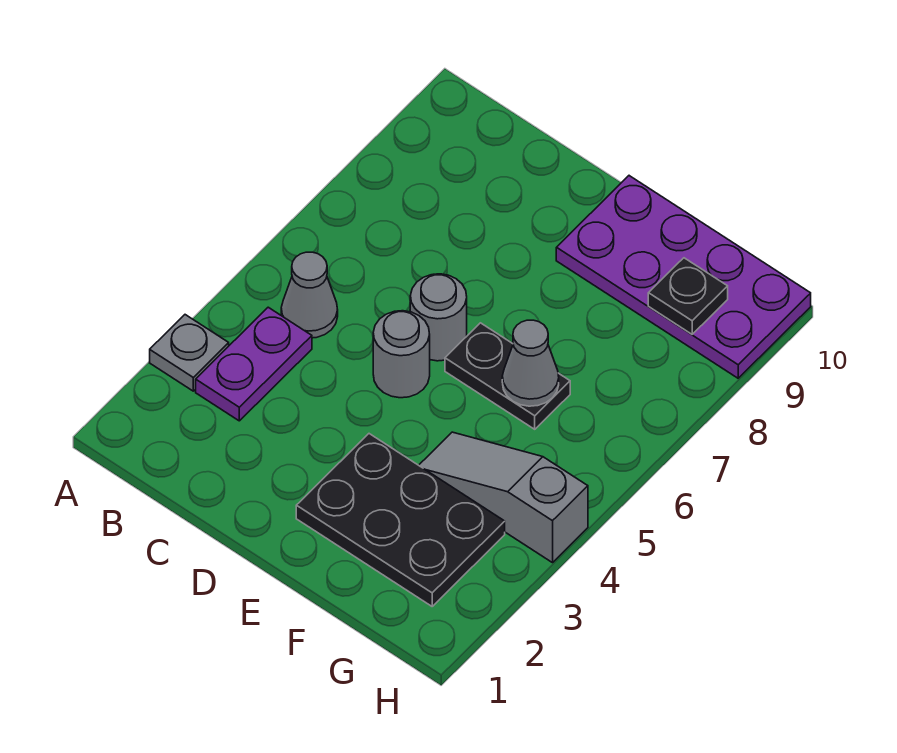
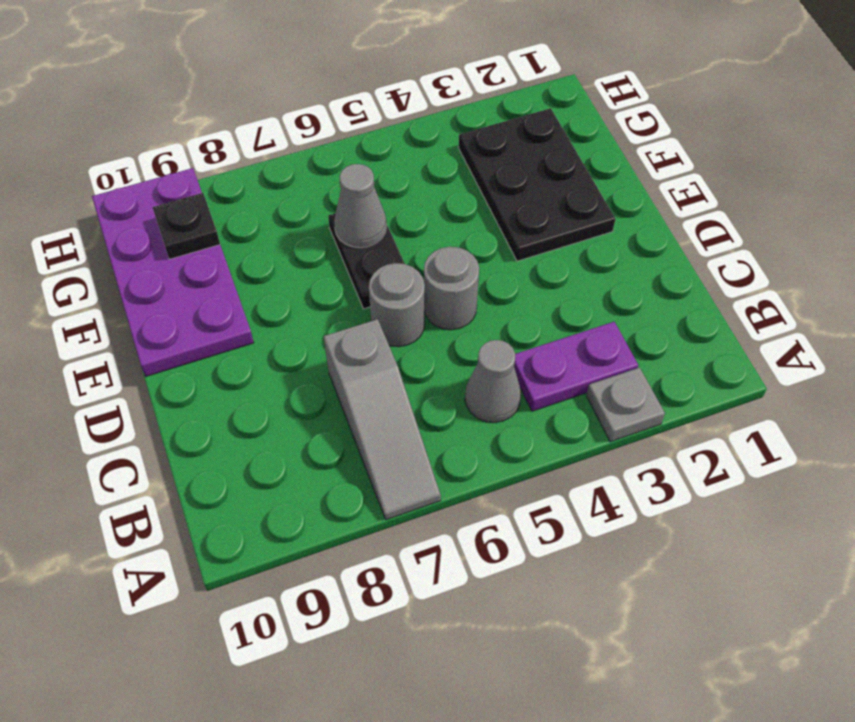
grey slope F4:H4 level 1 top H -> grey slope A7:C7 level 1 top C

